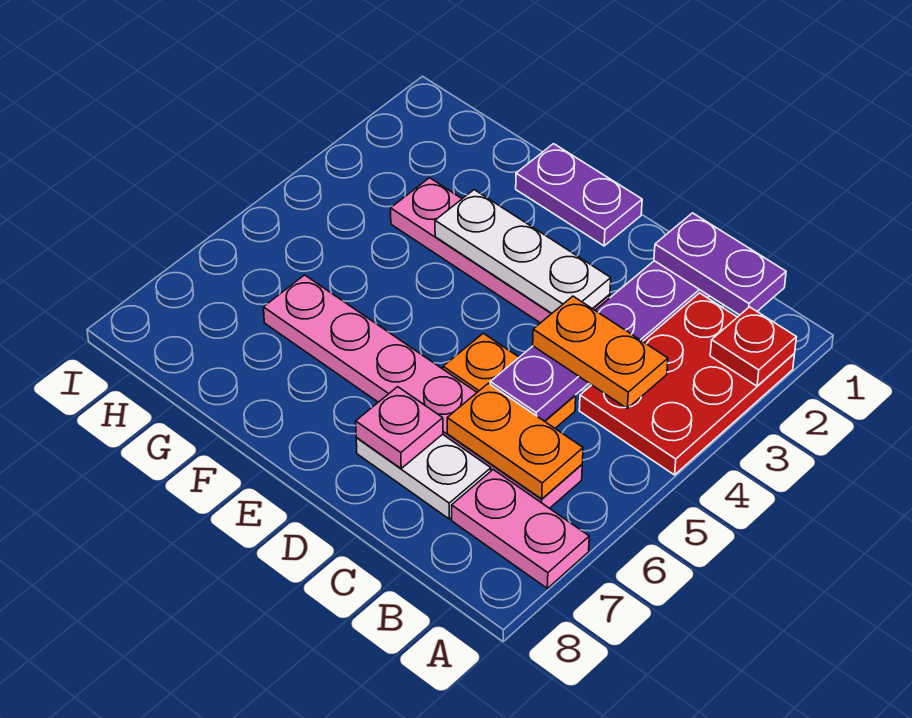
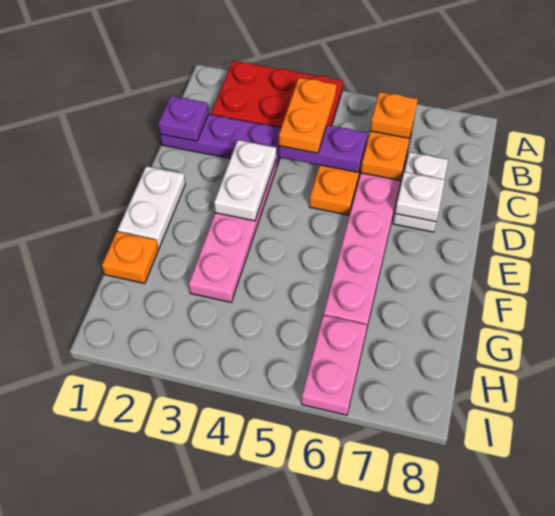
red plate A2 level 2 -> none
pink plate A7:B7 level 1 -> pink plate H6:I6 level 1
purple plate B1:C1 level 2 -> purple plate C1 level 2
none -> orange plate B6 level 3
white plate D3:F3 level 2 -> white plate D3:E3 level 2
pink plate D7 level 2 -> white plate D7 level 2
purple plate E1:F1 level 1 -> white plate E1:F1 level 1
none -> orange plate G1 level 1

